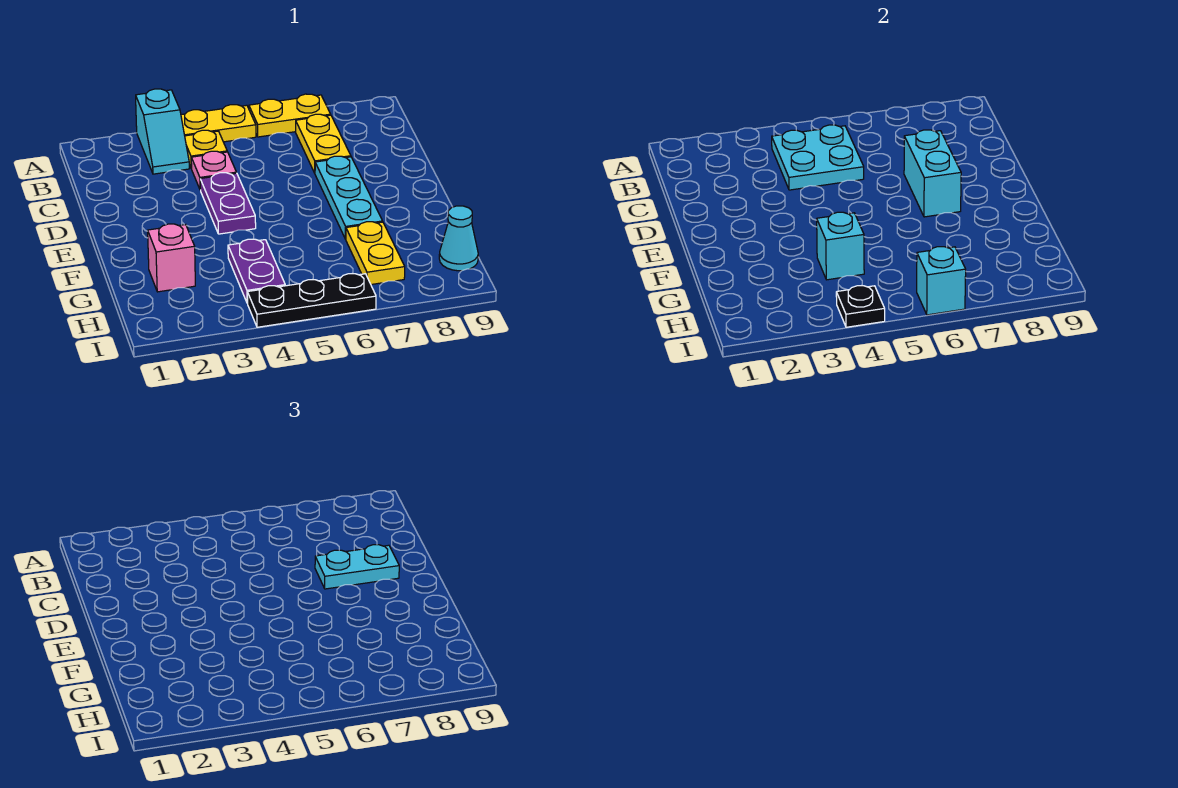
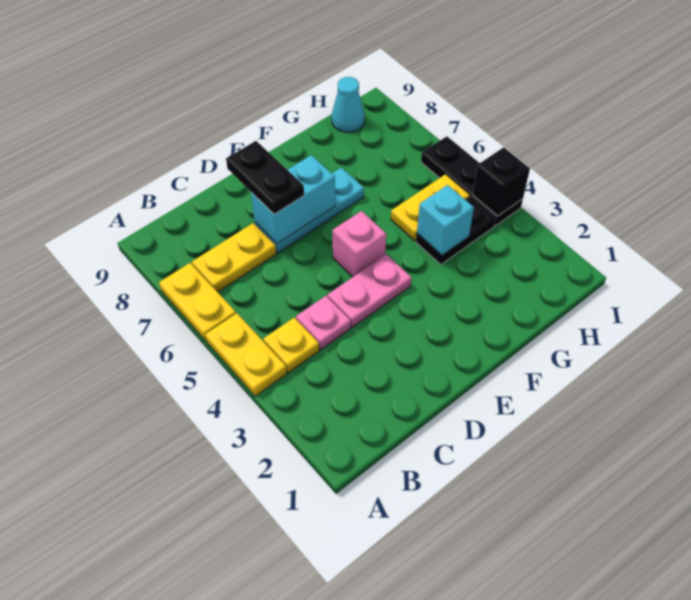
cyan slope A3:B3 level 1 top A -> none
cyan plate B4:C5 level 2 -> none
purple plate D4:E4 level 1 -> pink plate D4:E4 level 1
cyan plate D7:D8 level 3 -> black plate D7:D8 level 3
pink brick G2 level 1 -> pink brick E5 level 1
purple plate G4:H4 level 1 -> black plate G4:H4 level 1
yellow plate G7:H7 level 1 -> yellow plate G5:H5 level 1
black plate I4 level 2 -> black brick I4 level 2
cyan brick I6 level 2 -> none

